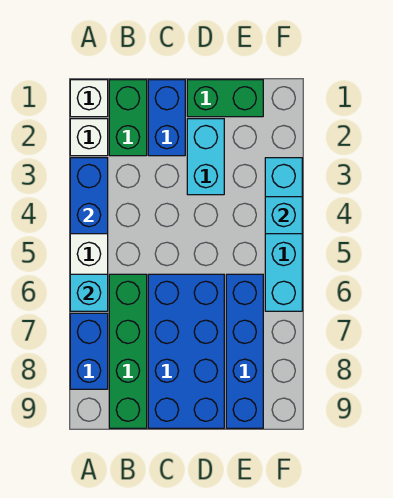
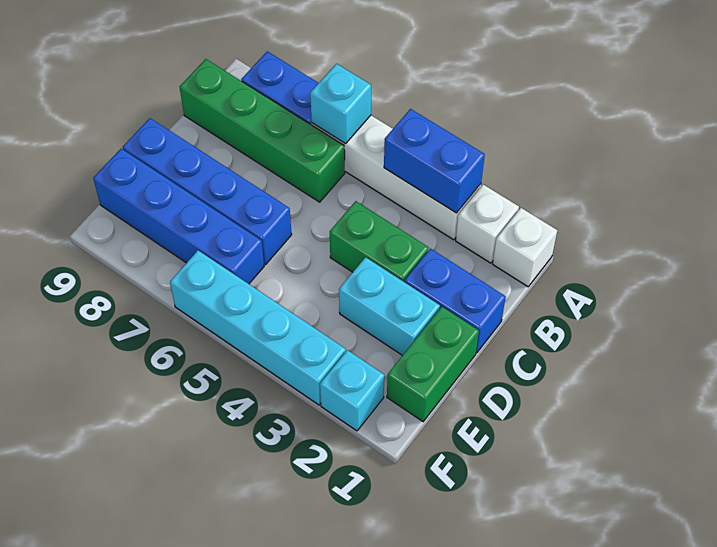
green brick B1:B2 level 1 -> green brick C3:C4 level 1
blue brick C6:D9 level 1 -> blue brick D6:D9 level 1
cyan brick F4 level 2 -> cyan brick F2 level 1

